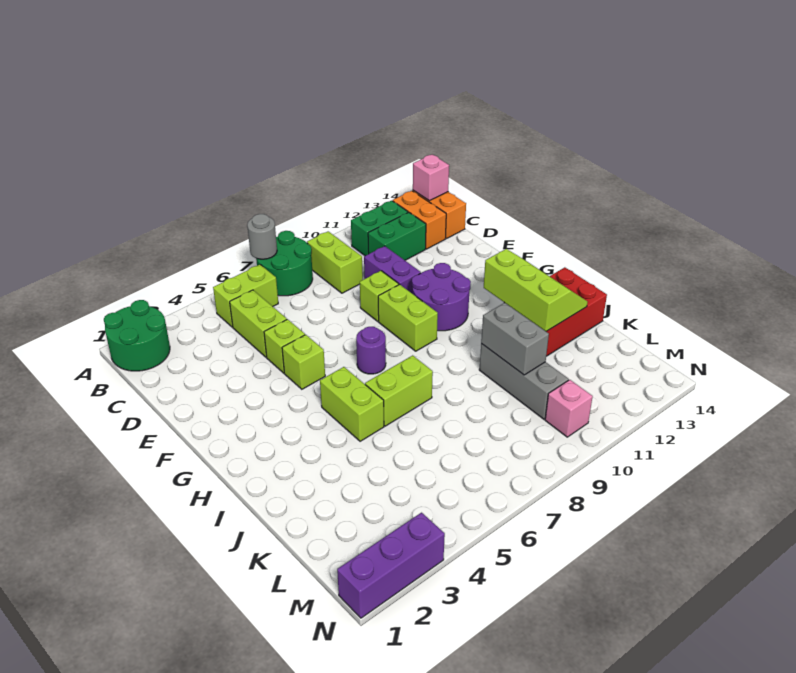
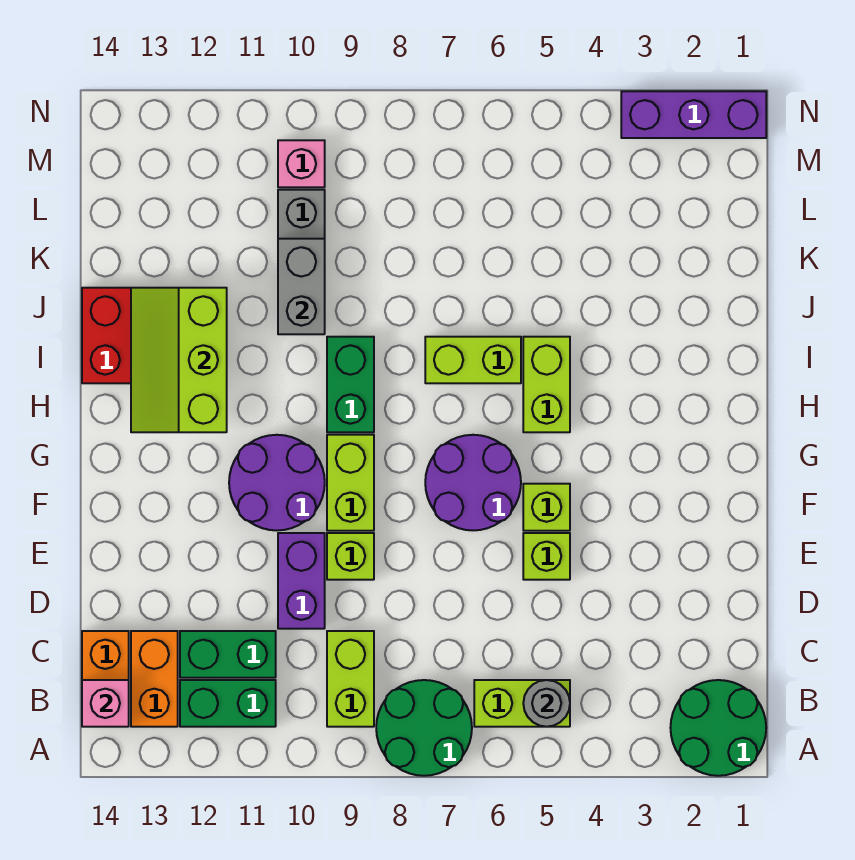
grey round brick A7 level 2 -> grey round brick B5 level 2
lime brick C5:D5 level 1 -> none
purple round brick G7 level 1 -> purple round brick F6:G7 level 1
none -> green brick H9:I9 level 1

